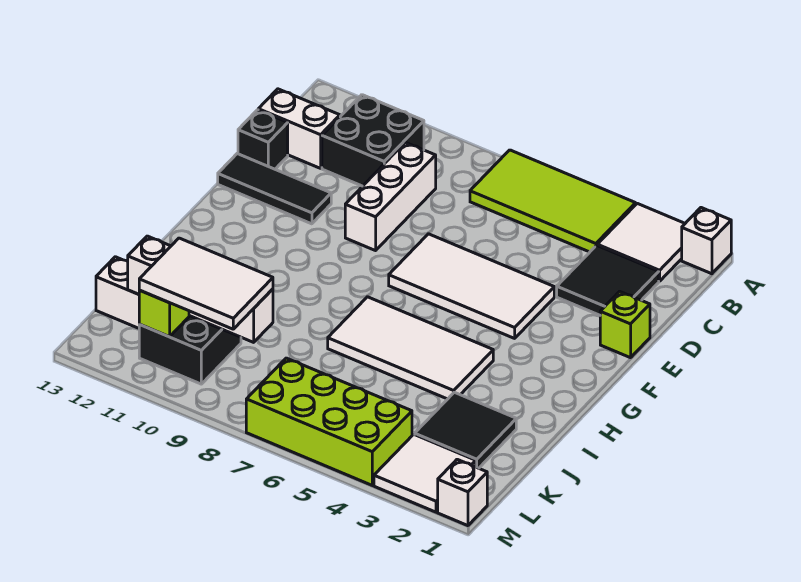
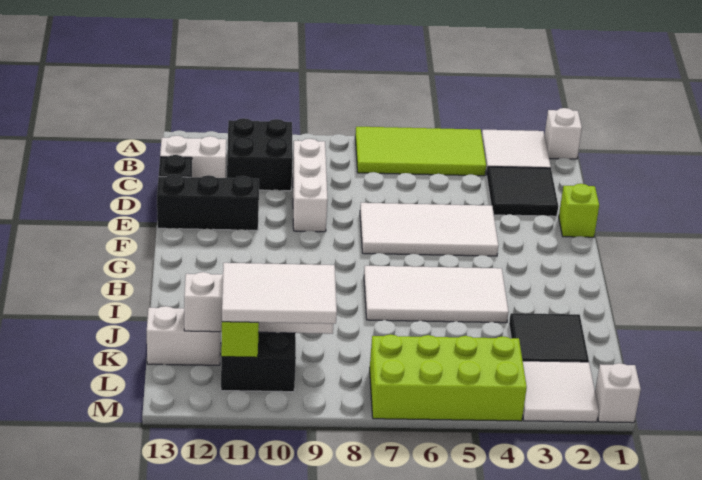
black tile E11:E13 level 1 -> black brick E11:E13 level 1

